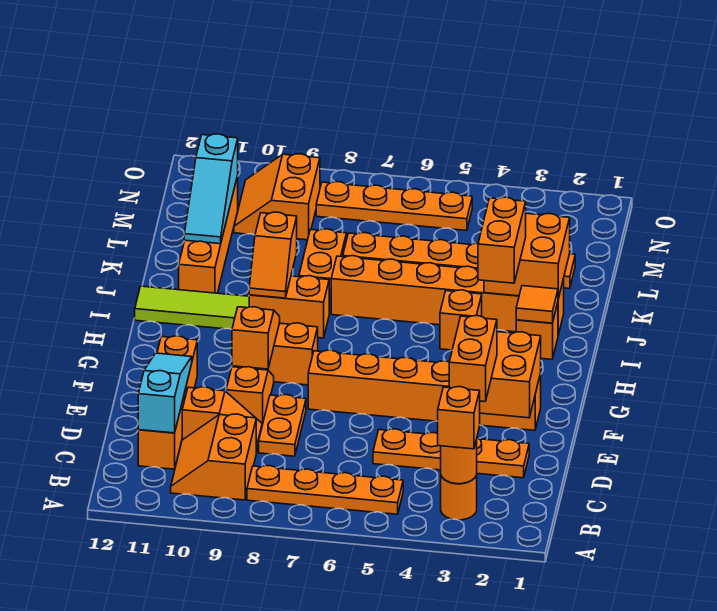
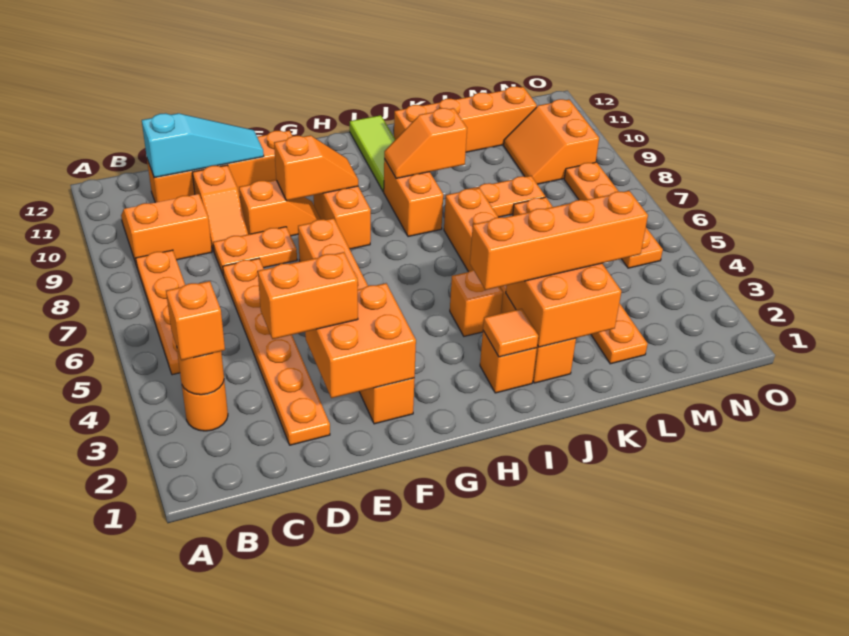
orange plate D2:D5 level 1 -> orange plate D2:D7 level 1
orange brick I3:J3 level 3 -> orange brick I3:L3 level 3
cyan slope K11:M11 level 2 top M -> none
orange slope M9:N10 level 1 top 9 -> orange slope M9:N10 level 1 top N

